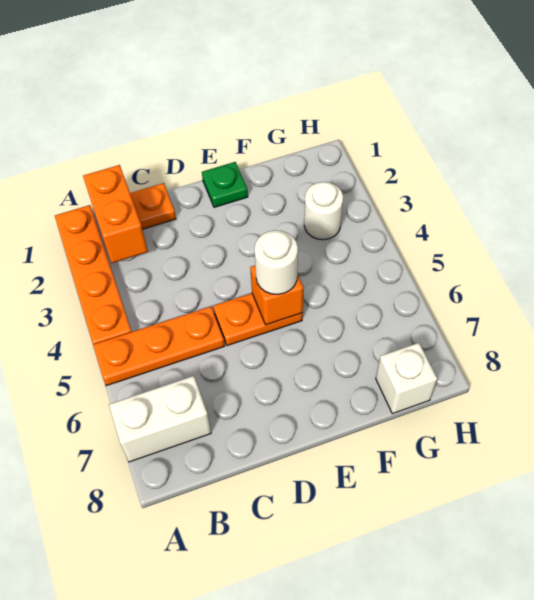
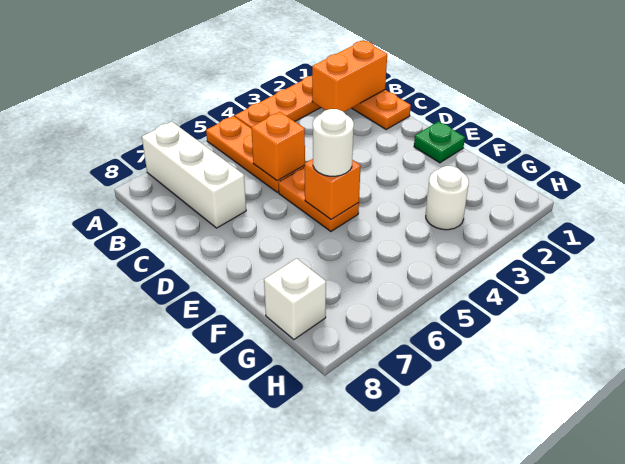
white brick A7:B7 level 1 -> white brick A7:C7 level 1
none -> orange brick C5 level 2

